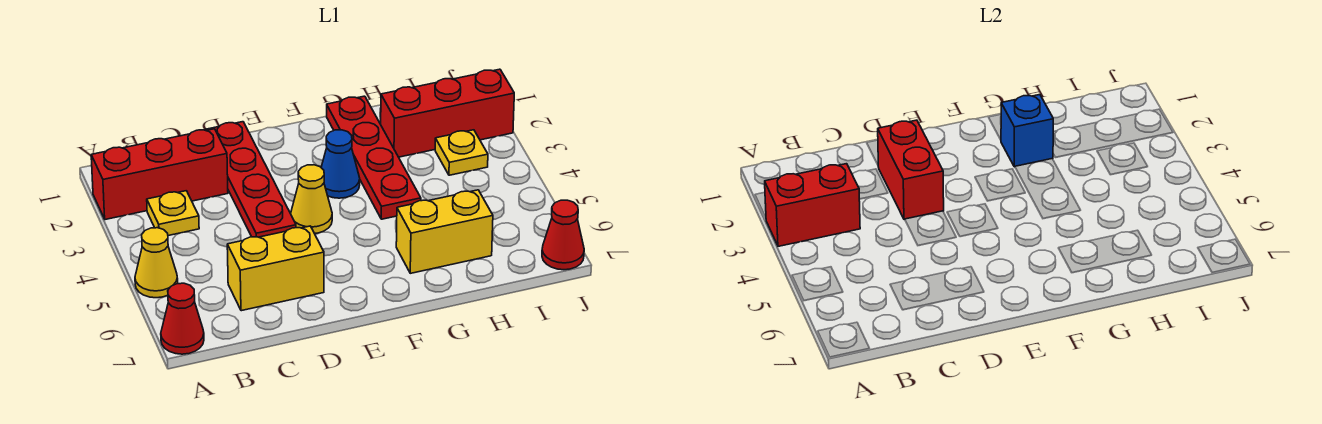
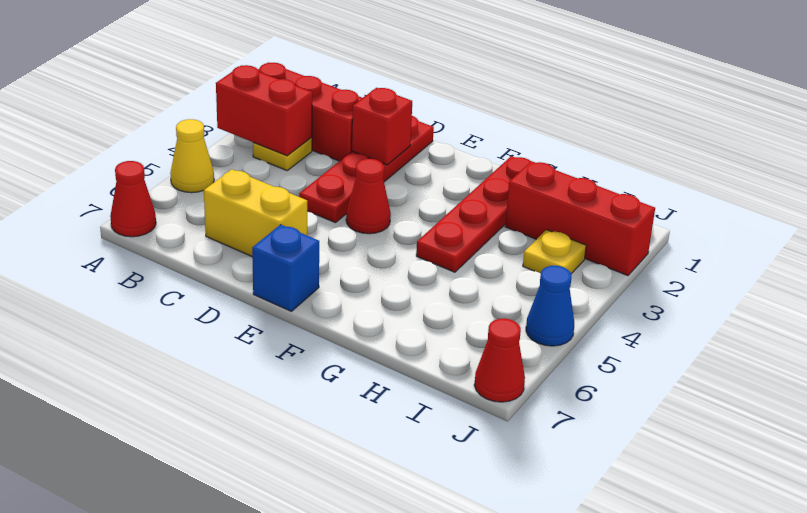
red brick D2:D3 level 2 -> red brick D2 level 2
yellow cone E4 level 1 -> red cone E4 level 1
blue cone F3 level 1 -> blue cone J5 level 1
blue brick G2 level 2 -> blue brick E7 level 1
yellow brick G6:H6 level 1 -> none

